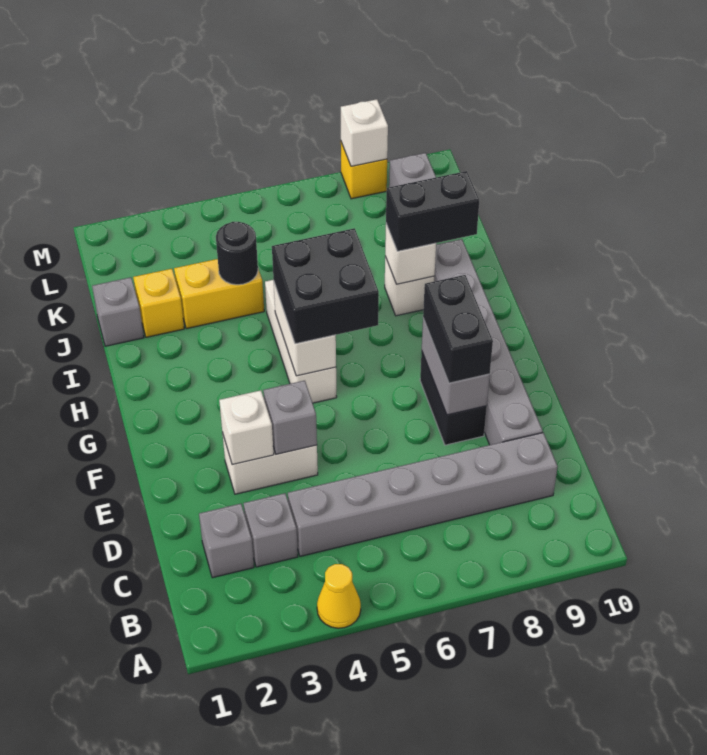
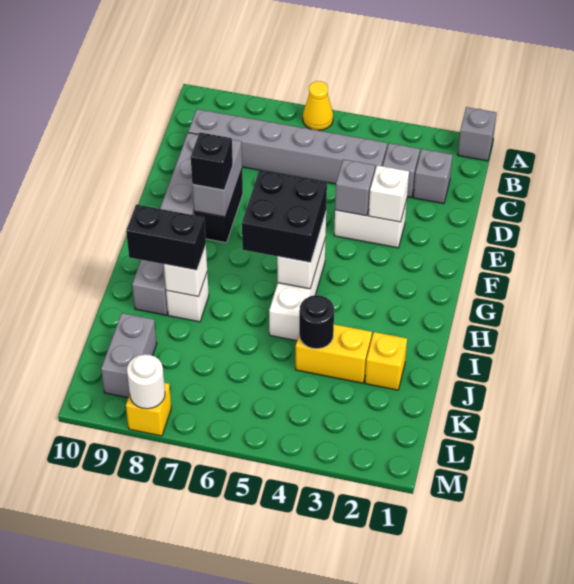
yellow cone A4 level 1 -> yellow cone A6 level 1
black brick E8:F8 level 3 -> black brick F8 level 3
grey brick J1 level 1 -> grey brick A1 level 1
white brick M8 level 2 -> white round brick M8 level 2

